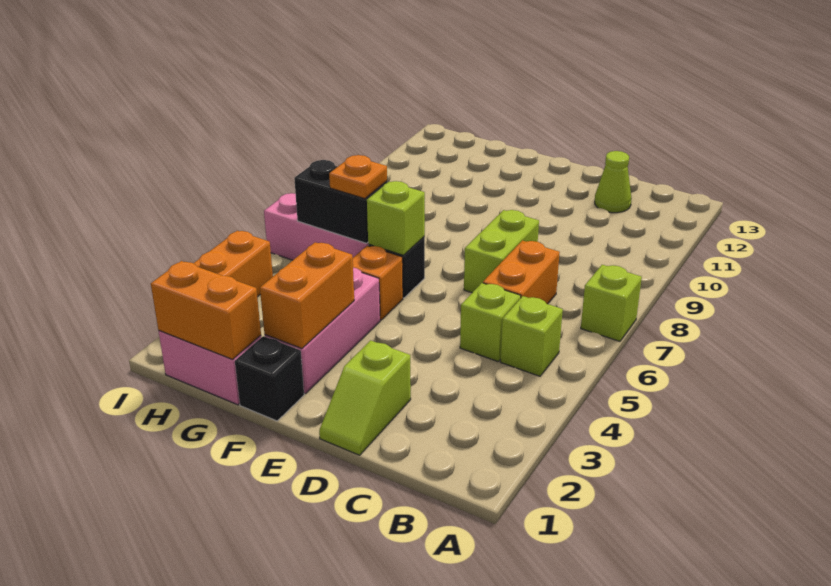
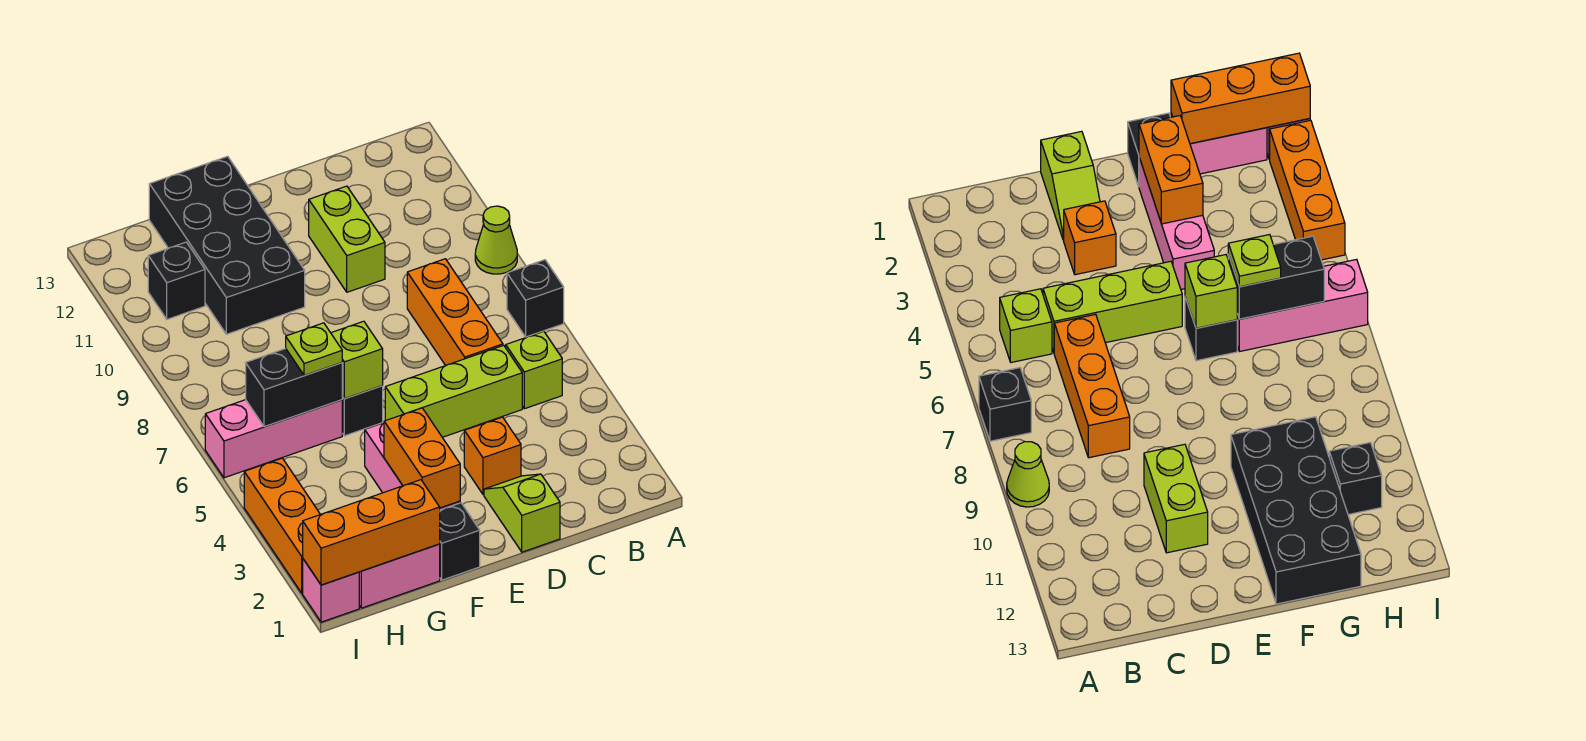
lime brick A7 level 1 -> black brick A7 level 1
lime brick C5 level 1 -> lime brick C5:E5 level 1
orange brick C6:C7 level 1 -> orange brick C6:C8 level 1
lime cone C12 level 1 -> lime cone A9 level 1
lime slope D1:D2 level 1 top 2 -> lime slope D1:D2 level 1 top 1
lime brick D7:D8 level 1 -> lime brick D10:D11 level 1
orange brick F5 level 1 -> orange brick D3 level 1
none -> black brick F10:G13 level 1
orange brick G1:H1 level 2 -> orange brick G1:I1 level 2
orange plate G6 level 3 -> lime plate G6 level 3
none -> black brick H11 level 1
none -> pink brick I1 level 1

